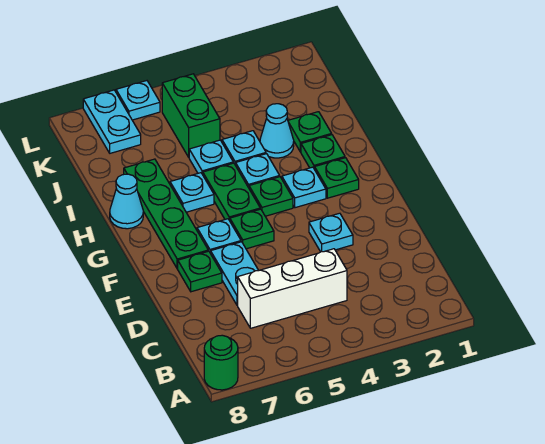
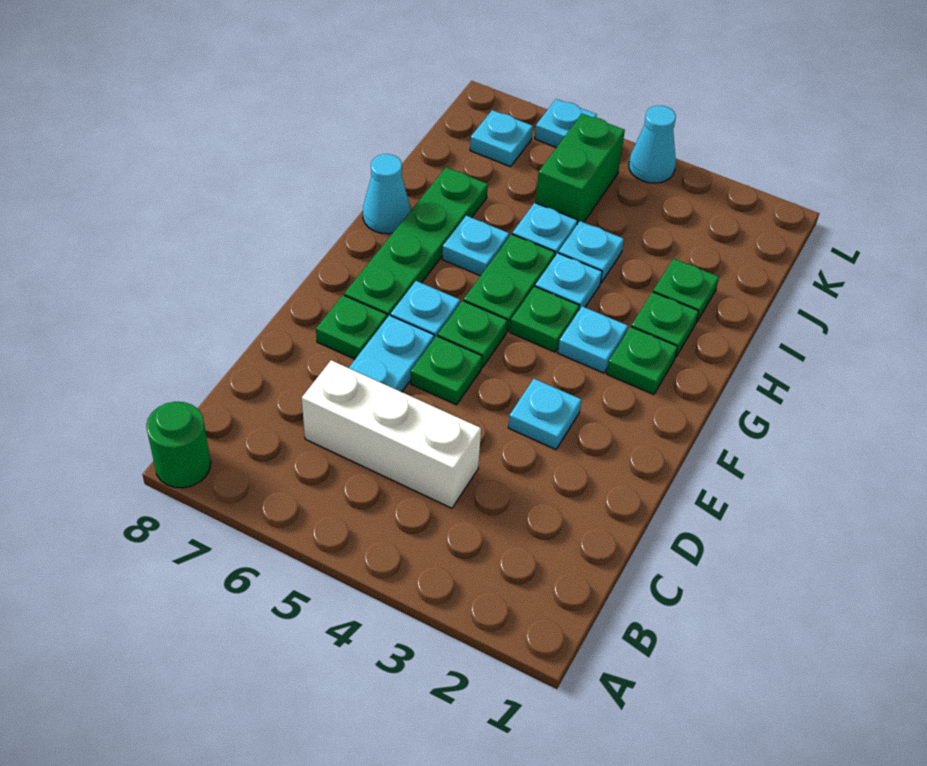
none -> green plate E5 level 1
cyan cone I3 level 1 -> cyan cone L4 level 1
cyan plate K7:L7 level 1 -> cyan plate K7 level 1

